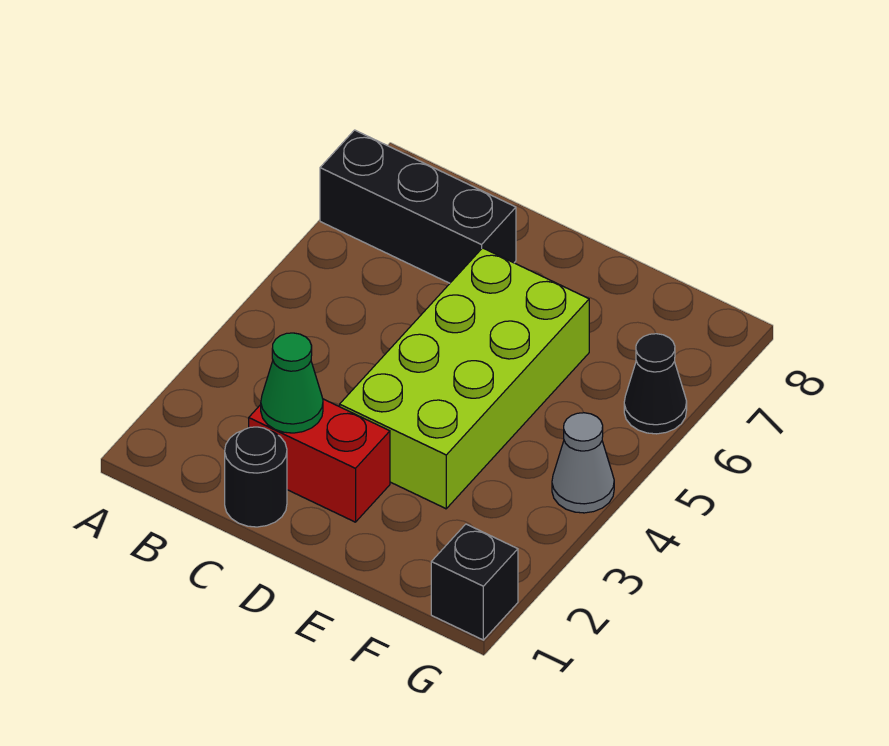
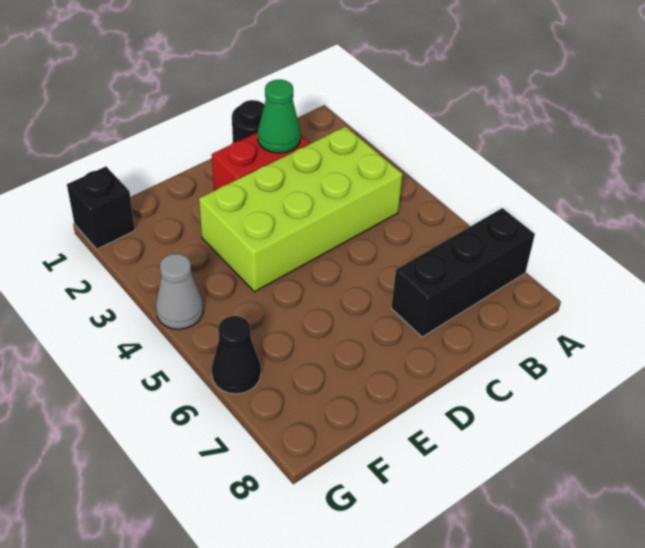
lime brick D3:E6 level 1 -> lime brick B3:E4 level 1

